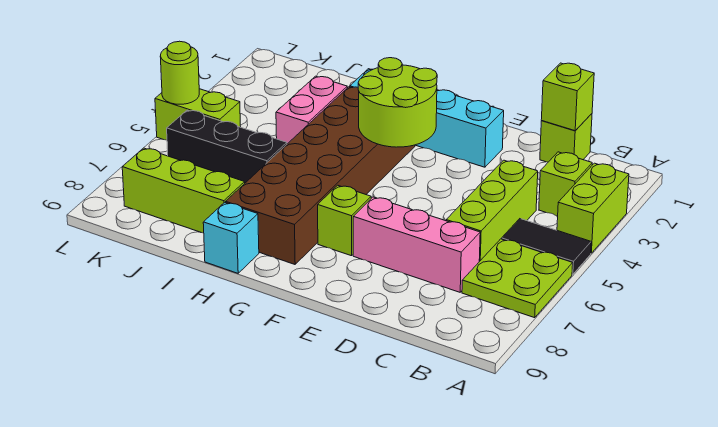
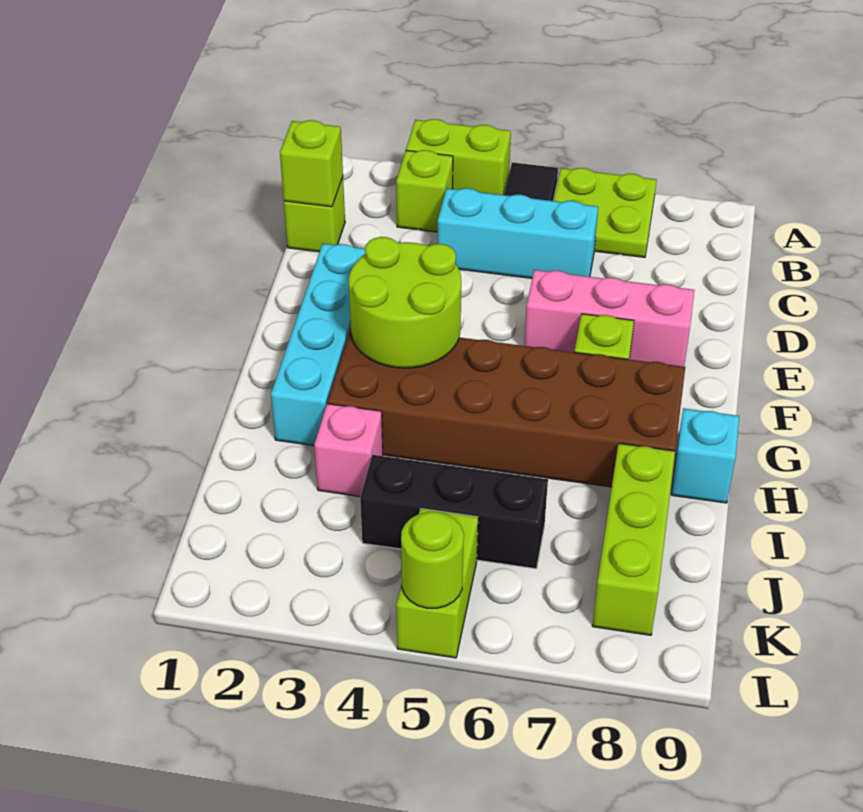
lime brick C4:C6 level 1 -> cyan brick C4:C6 level 1
pink brick C7:E7 level 1 -> pink brick E6:E8 level 1
pink brick I3:I4 level 1 -> pink brick I3 level 1
black brick I6:K6 level 1 -> black brick J4:J6 level 1

